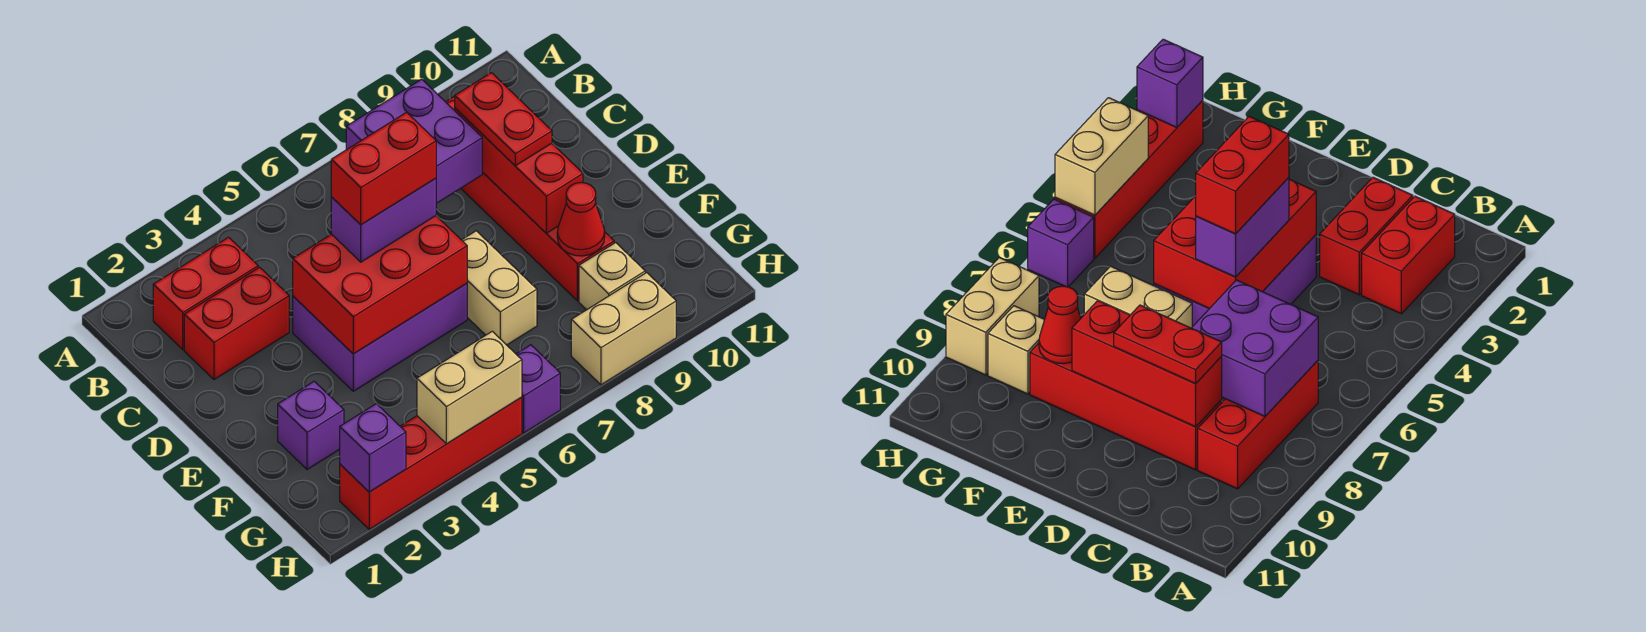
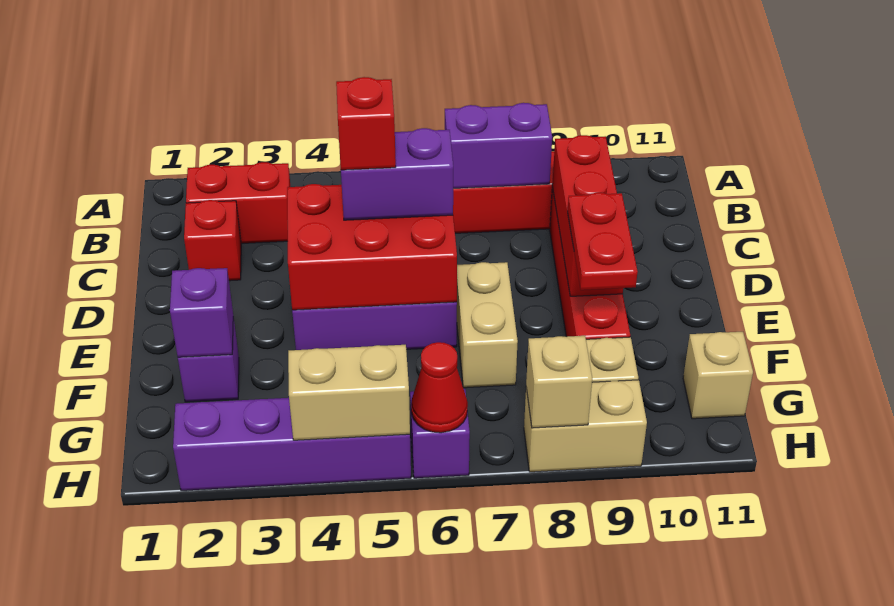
purple brick B7:C8 level 2 -> purple brick B7:B8 level 2
red brick C2:C3 level 1 -> red brick C2 level 1
red plate C9:D9 level 3 -> red plate E9:F9 level 3
red brick D5:D6 level 4 -> red brick D5 level 4
red cone F9 level 2 -> red cone H6 level 2
none -> tan brick G11 level 1
red brick H2:H5 level 1 -> purple brick H2:H5 level 1
purple brick H2 level 2 -> purple brick F2 level 2
none -> tan brick H8 level 2

